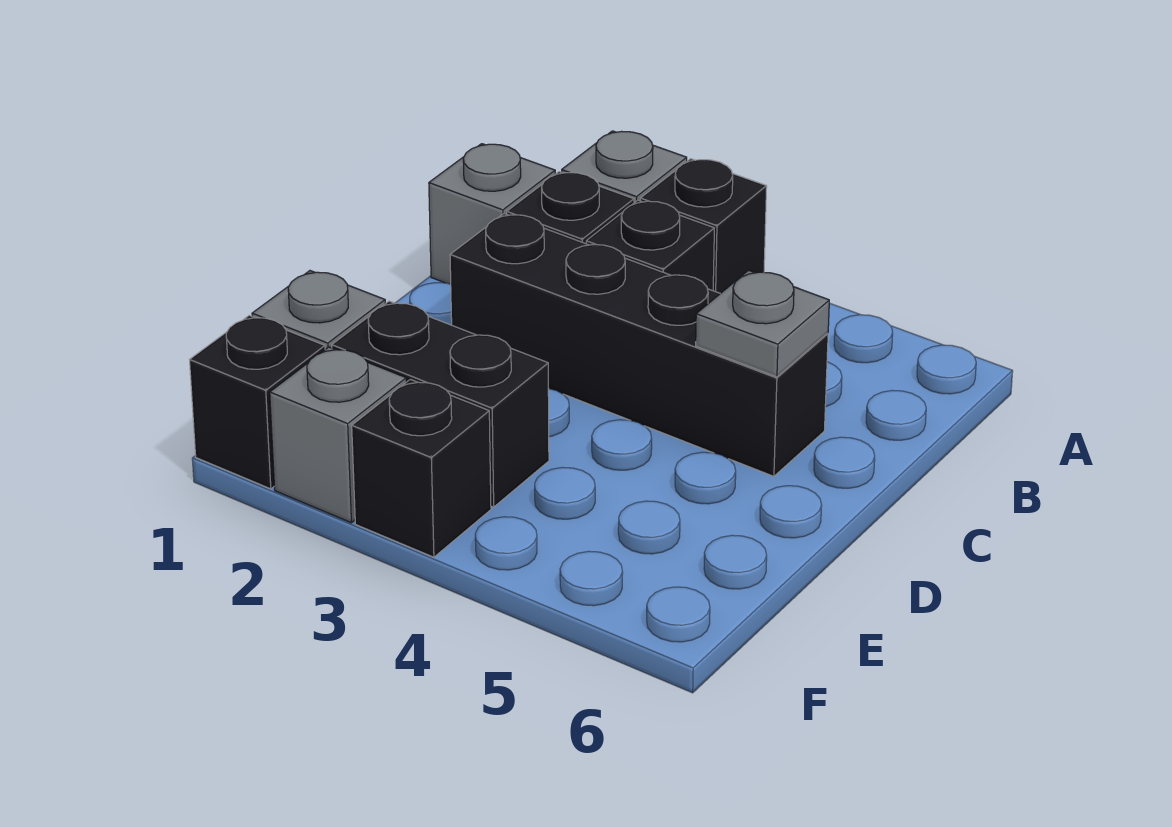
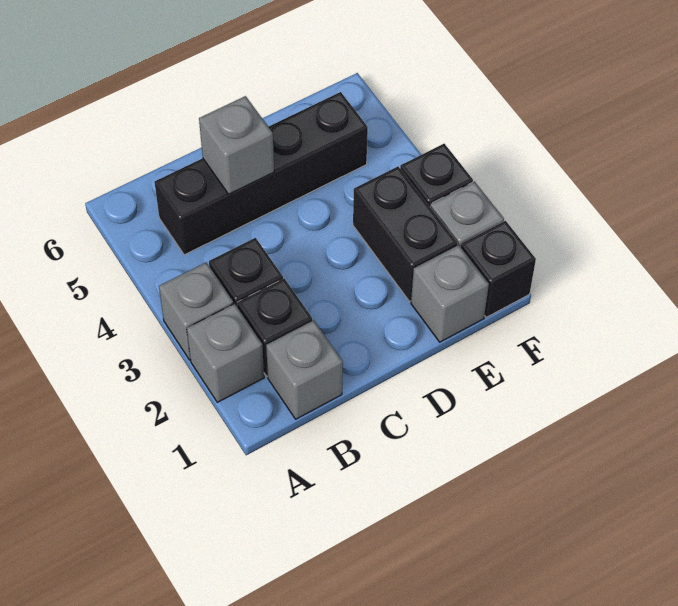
black brick A3 level 1 -> grey brick A3 level 1
black brick C2:C5 level 1 -> black brick B5:E5 level 1
grey plate C5 level 2 -> grey brick C5 level 2

